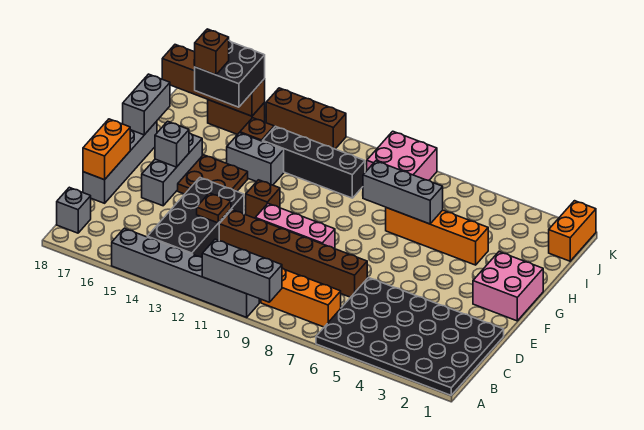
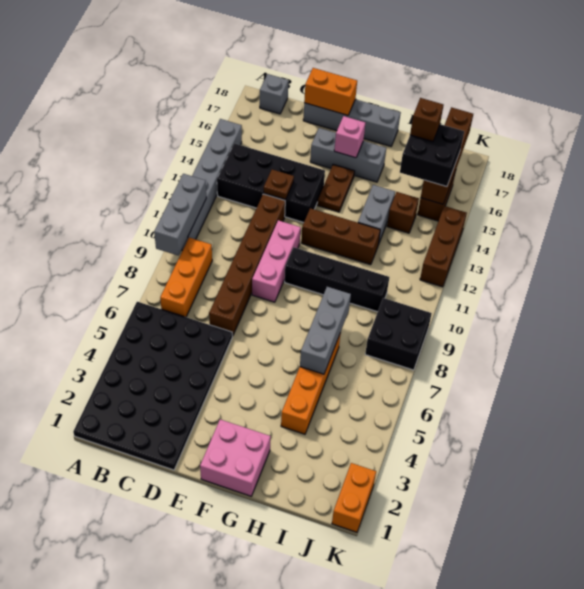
brown brick F12 level 1 -> brown brick F12:H12 level 1
brown plate F14:G15 level 1 -> brown plate F14:F15 level 1
grey brick F16 level 2 -> pink brick F16 level 2
grey brick G18:H18 level 2 -> none
black brick I10:I13 level 1 -> black brick F10:I10 level 1
orange brick J1:K1 level 1 -> orange brick K1:K2 level 1
pink brick J8:K9 level 1 -> black brick J8:K9 level 1

